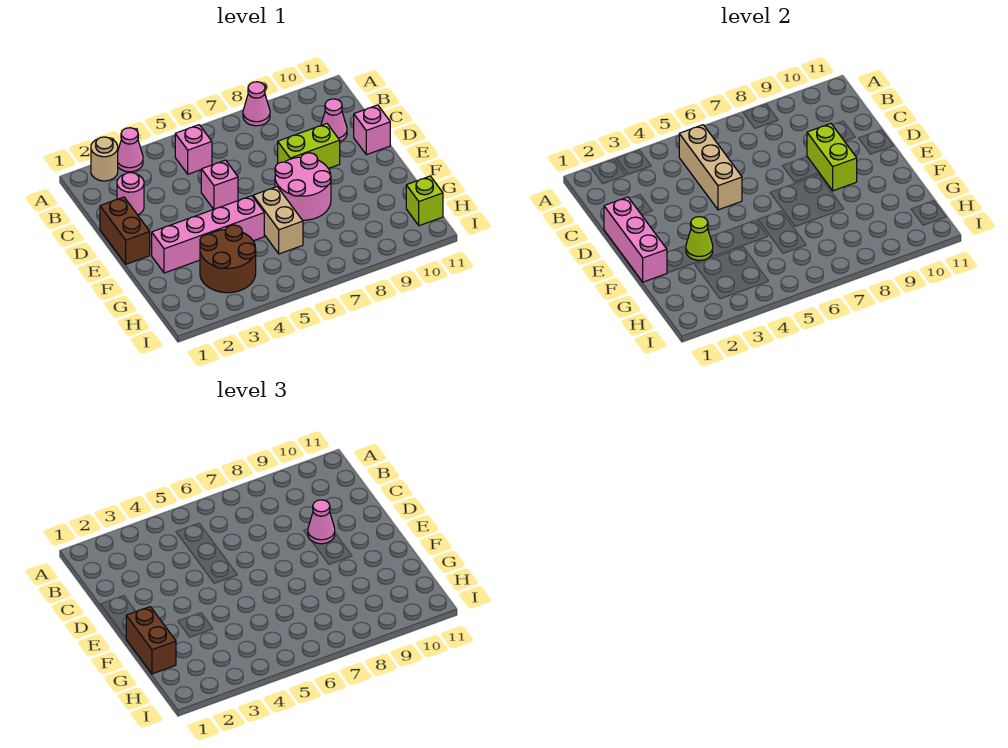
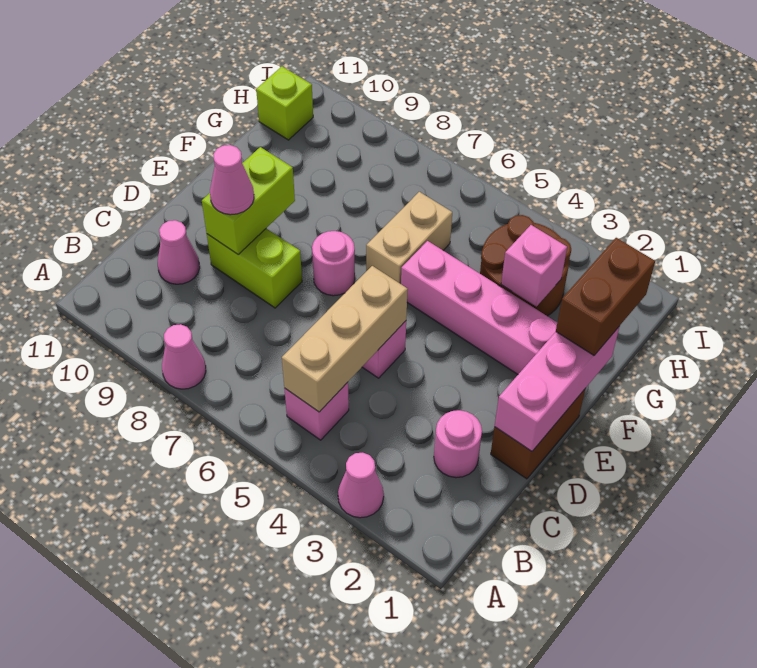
tan round brick A2 level 1 -> none
pink brick D11 level 1 -> pink brick G3 level 2
pink round brick E7:F8 level 1 -> pink round brick E7 level 1
lime cone F3 level 2 -> none

